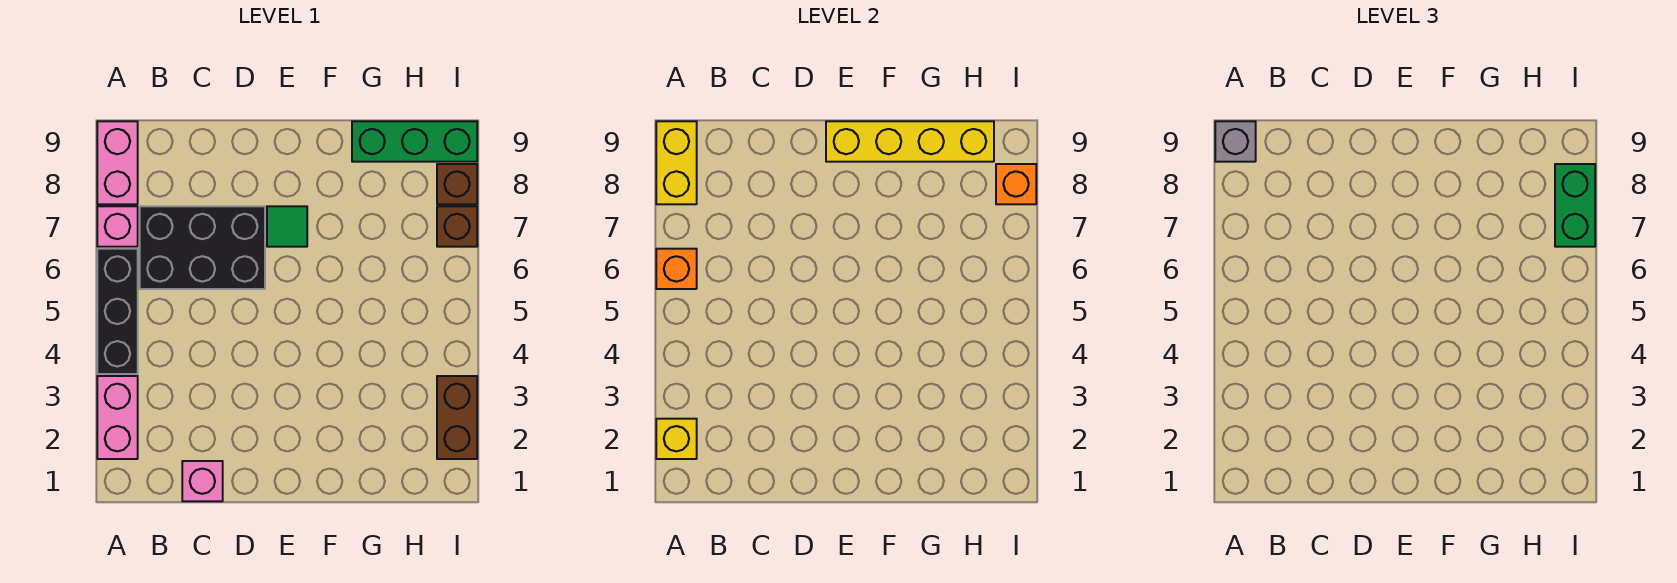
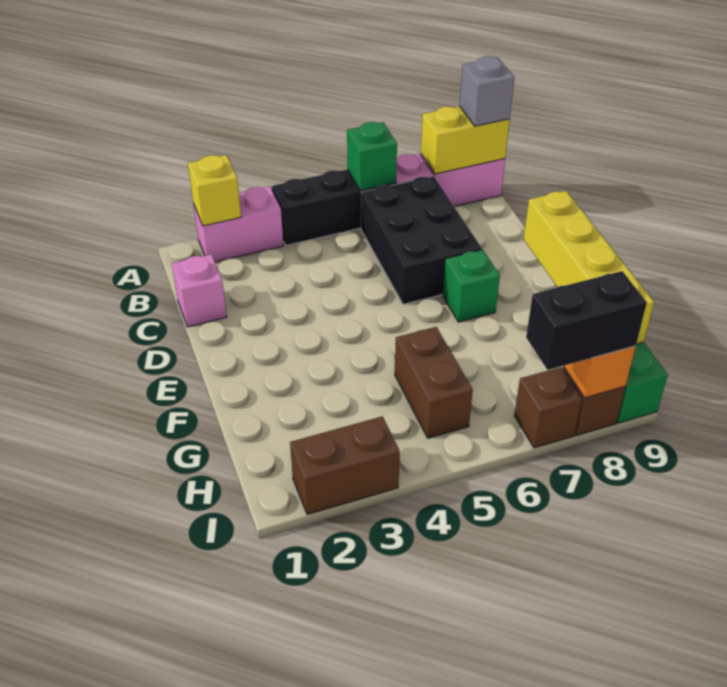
orange brick A6 level 2 -> green brick A6 level 2
green tile E7 level 1 -> green brick E7 level 1
none -> brown brick G5:H5 level 1
green brick I7:I8 level 3 -> black brick I7:I8 level 3

